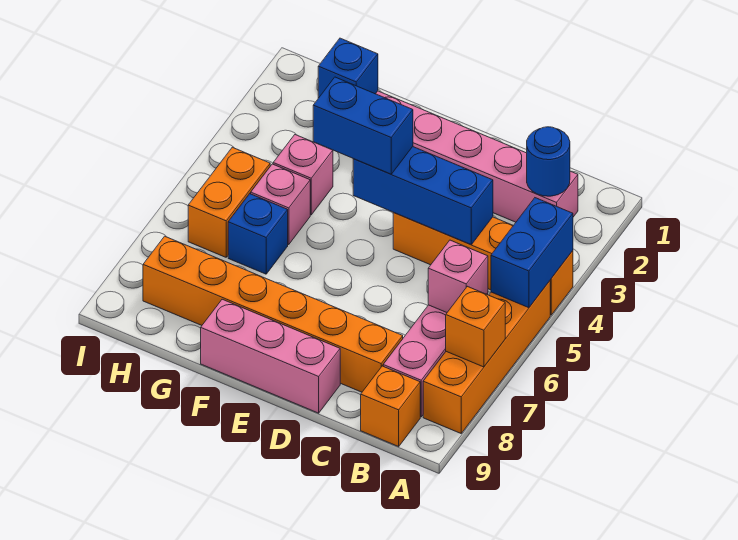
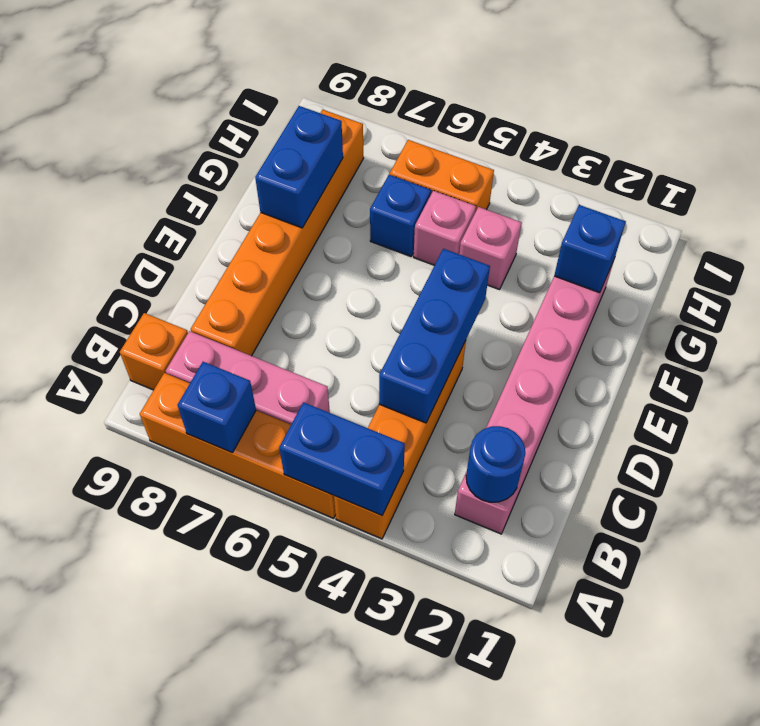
orange brick A7 level 2 -> blue brick A7 level 2
pink brick B6 level 2 -> none
pink brick D9:F9 level 1 -> none
blue brick E4:F4 level 3 -> blue brick F8:G8 level 2

